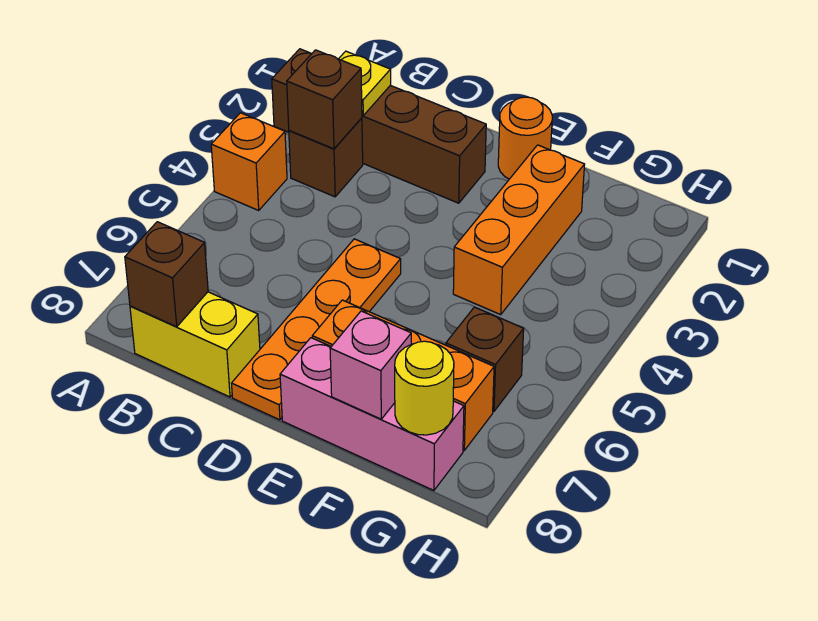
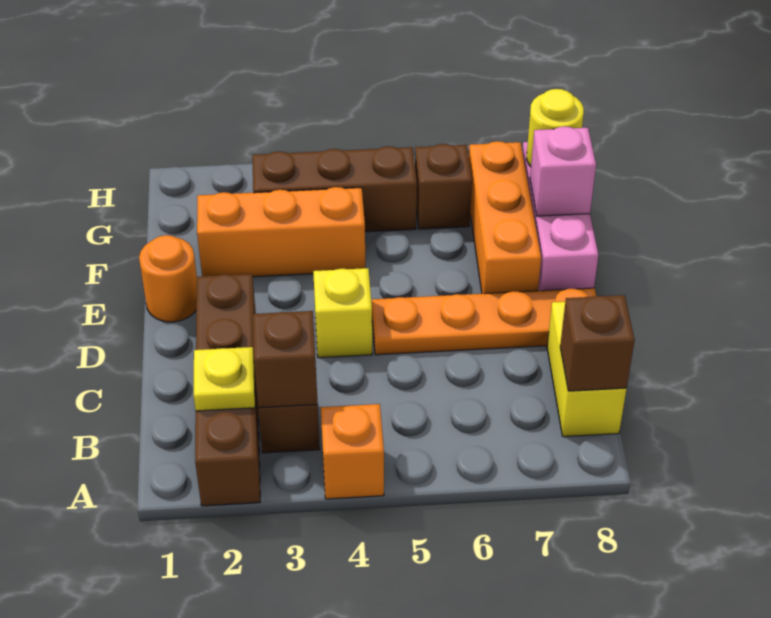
none -> yellow brick D4 level 1
none -> brown brick G3:G5 level 1

